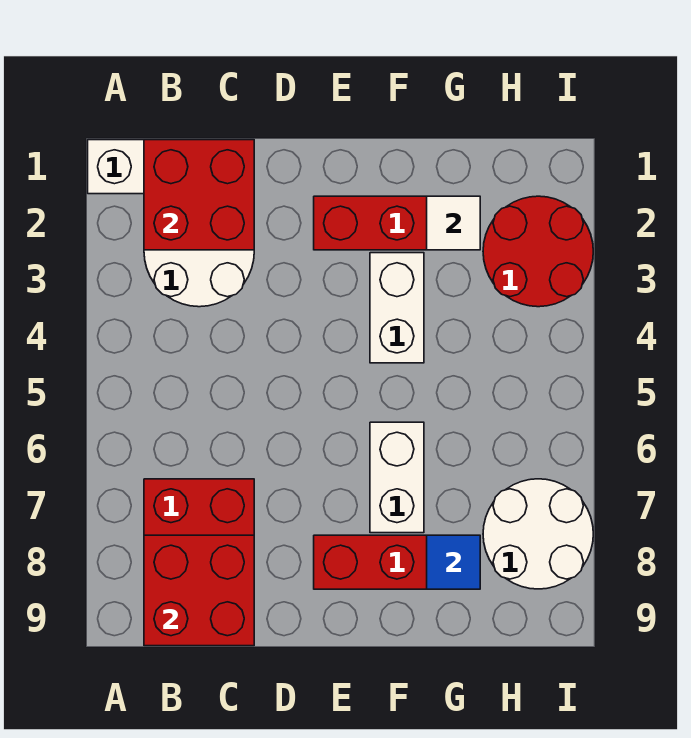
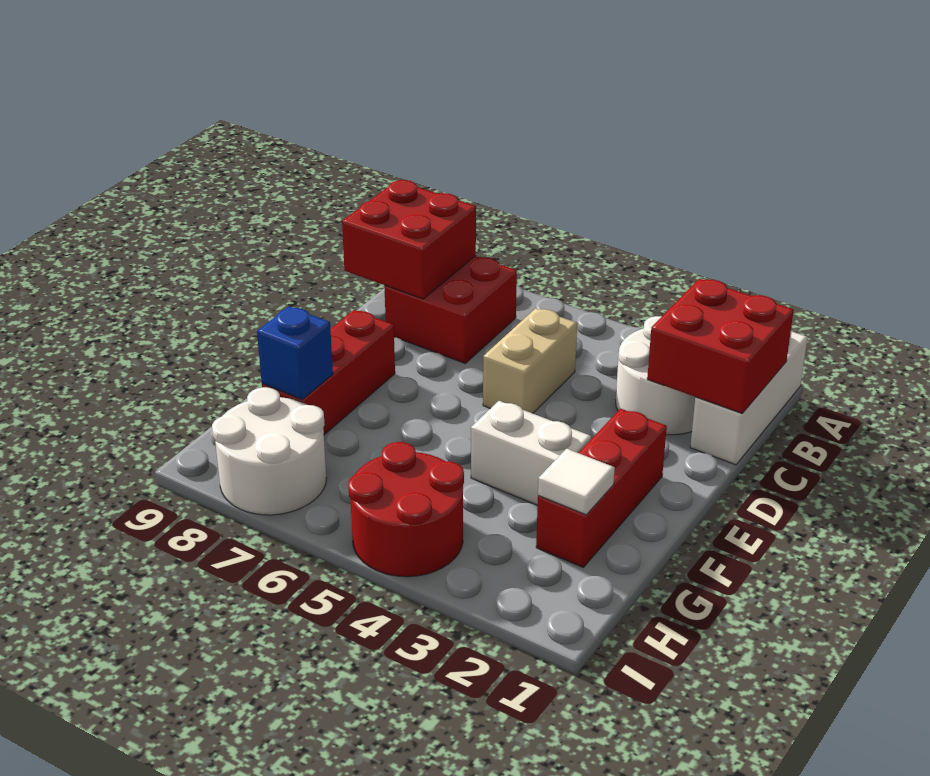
none -> tan brick C5:D5 level 1
white brick F6:F7 level 1 -> none
blue tile G8 level 2 -> blue brick G8 level 2
red round brick H2:I3 level 1 -> red round brick H4:I5 level 1

